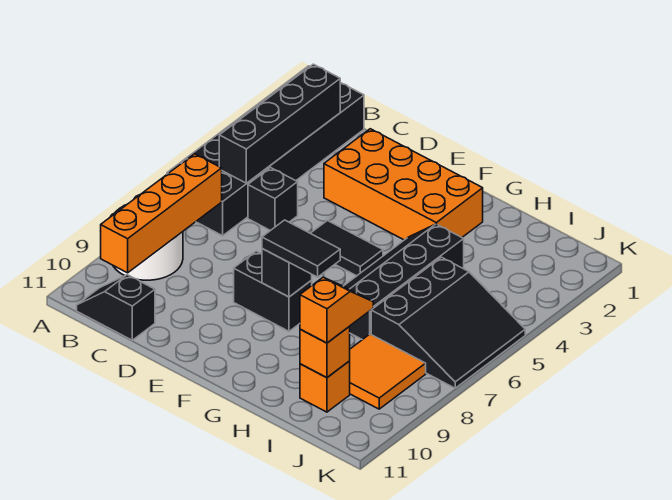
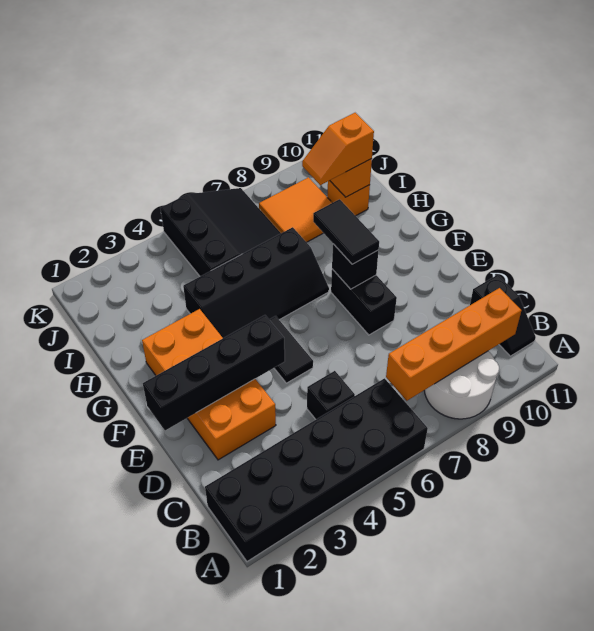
black brick B2:B5 level 2 -> black brick E1:E4 level 2
black slope I5:K7 level 1 top I -> black slope I5:K7 level 1 top 5

